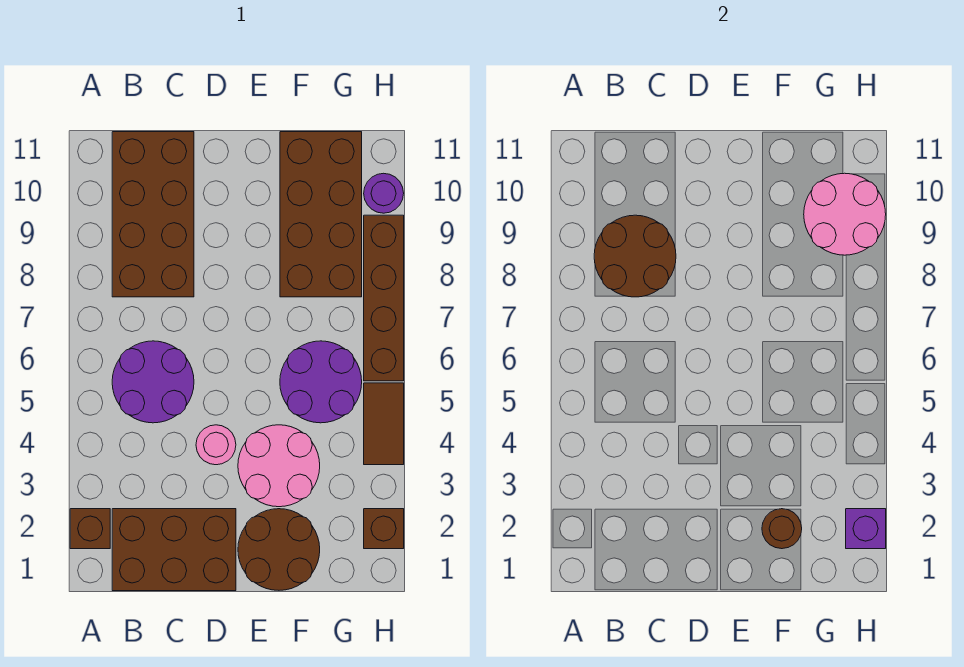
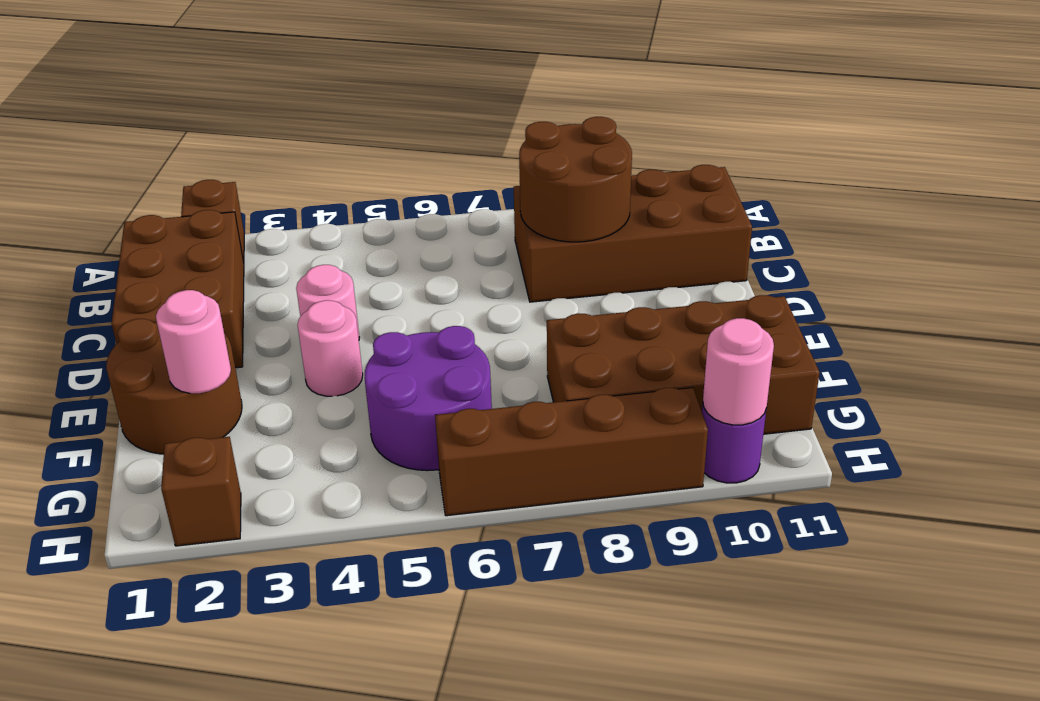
purple round brick B5:C6 level 1 -> none
pink round brick E3:F4 level 1 -> pink round brick E4 level 1
brown round brick F2 level 2 -> pink round brick F2 level 2
pink round brick G9:H10 level 2 -> pink round brick H10 level 2
purple brick H2 level 2 -> none
brown tile H4:H5 level 1 -> none

